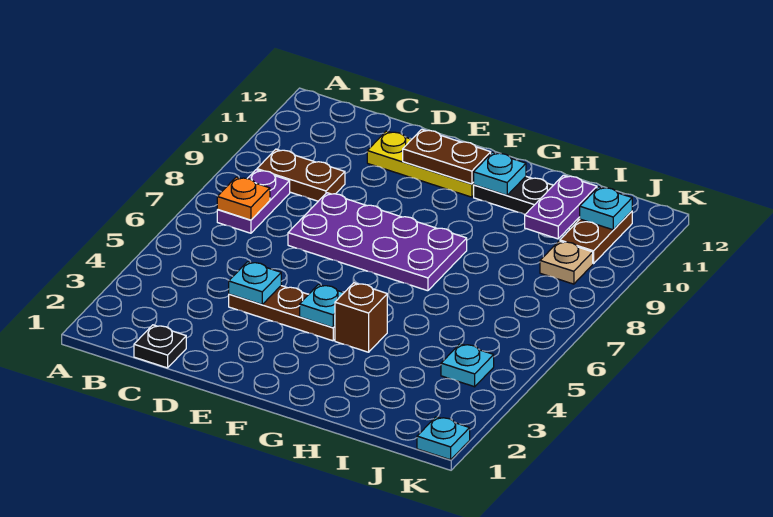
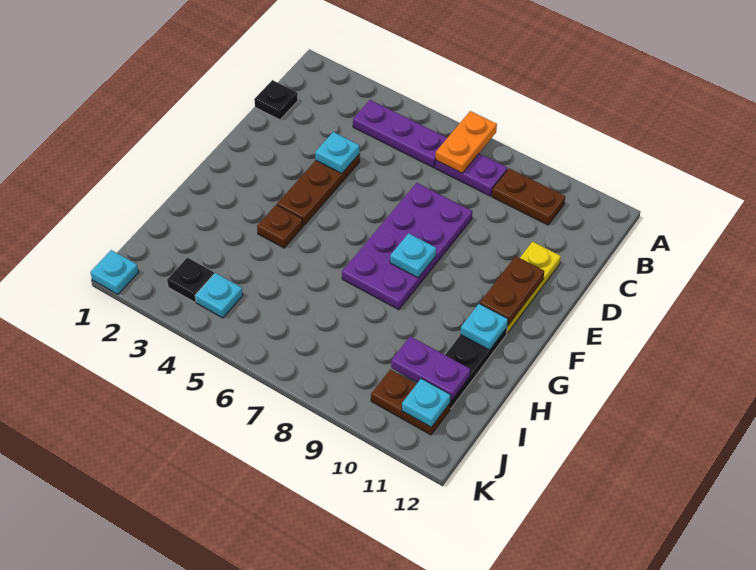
none -> purple plate B4:B6 level 1
orange plate B7 level 2 -> orange plate A7:B7 level 2
brown plate B9:C9 level 1 -> brown plate B9:B10 level 1
cyan plate F4 level 2 -> cyan plate F8 level 2
brown brick G4 level 1 -> brown plate G4 level 1
none -> black plate J3 level 1
tan plate J9 level 1 -> none

